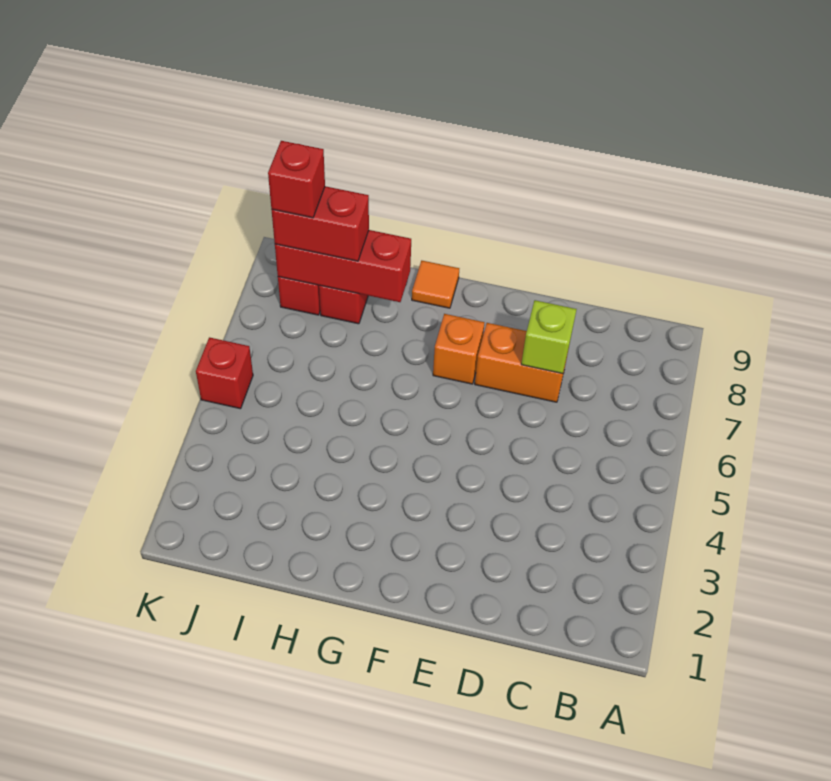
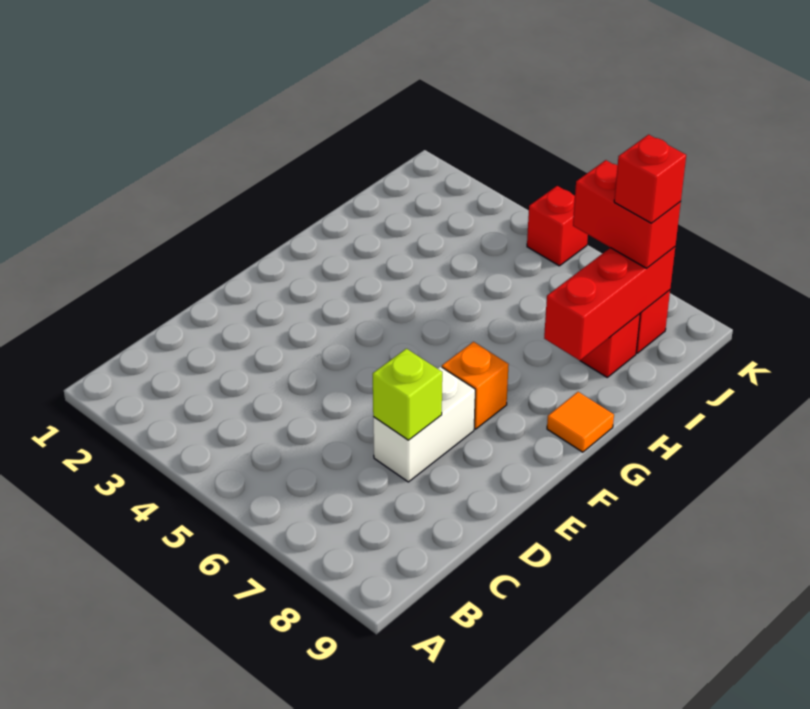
orange brick D7:E7 level 1 -> white brick D7:E7 level 1
red brick I8:J8 level 3 -> red brick J7:J8 level 3

